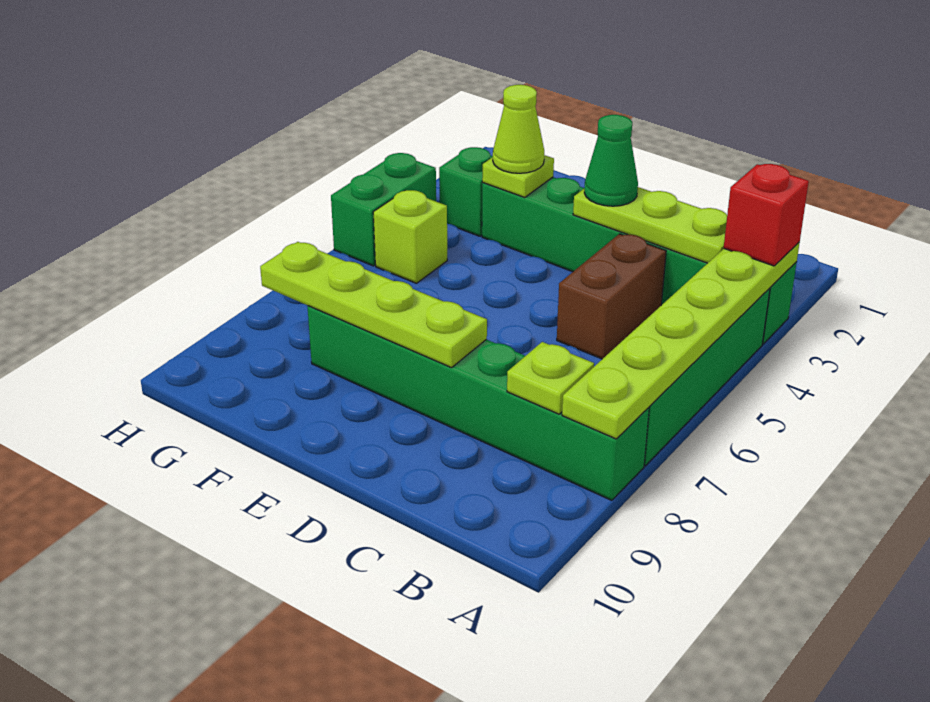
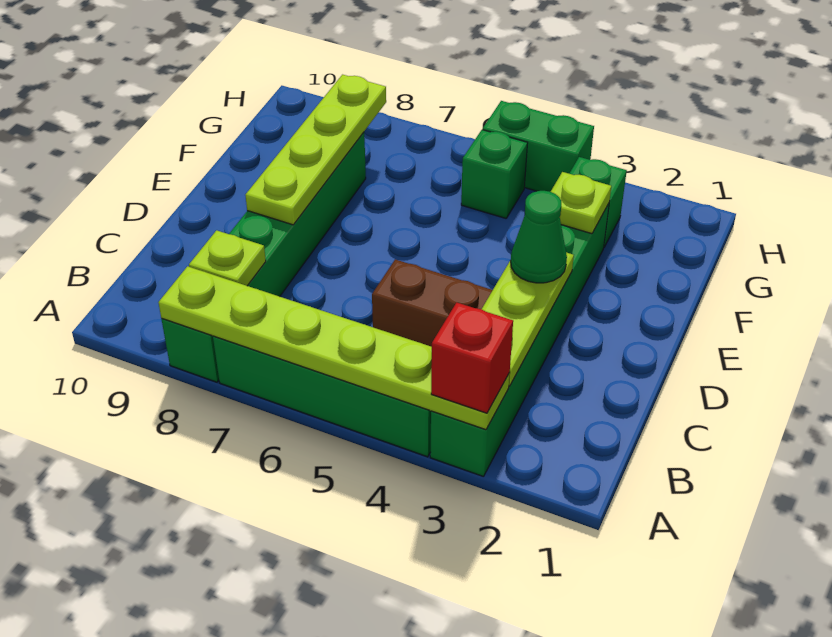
lime cone F3 level 3 -> none
lime brick G5 level 1 -> green brick G5 level 1

